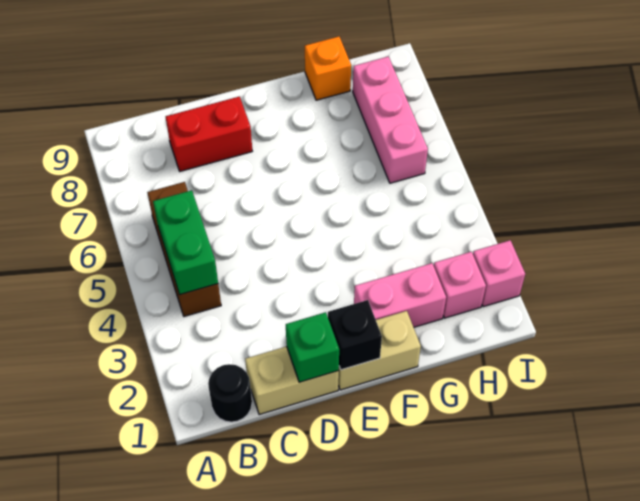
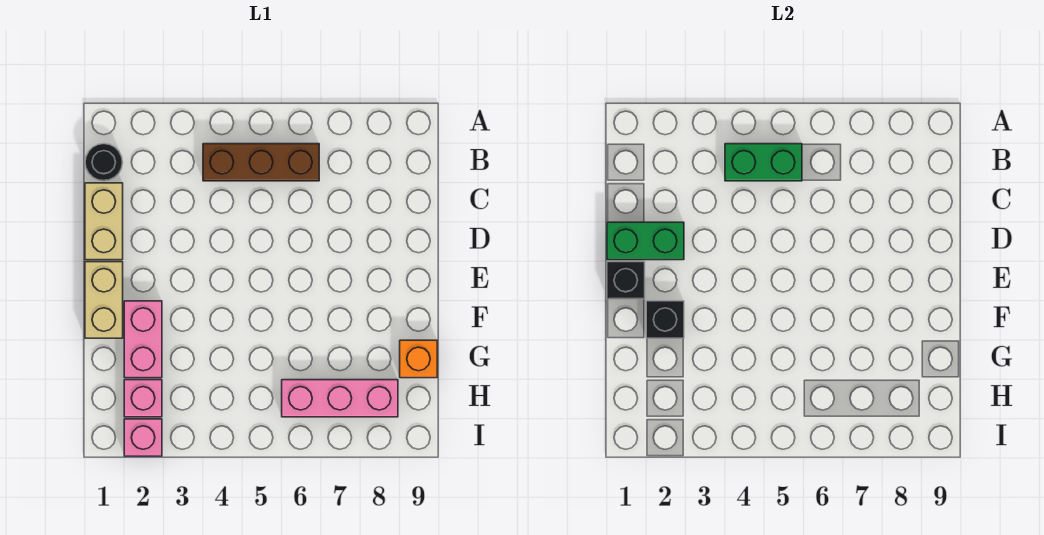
red brick C8:D8 level 1 -> none
green brick D1 level 2 -> green brick D1:D2 level 2
none -> black brick F2 level 2

